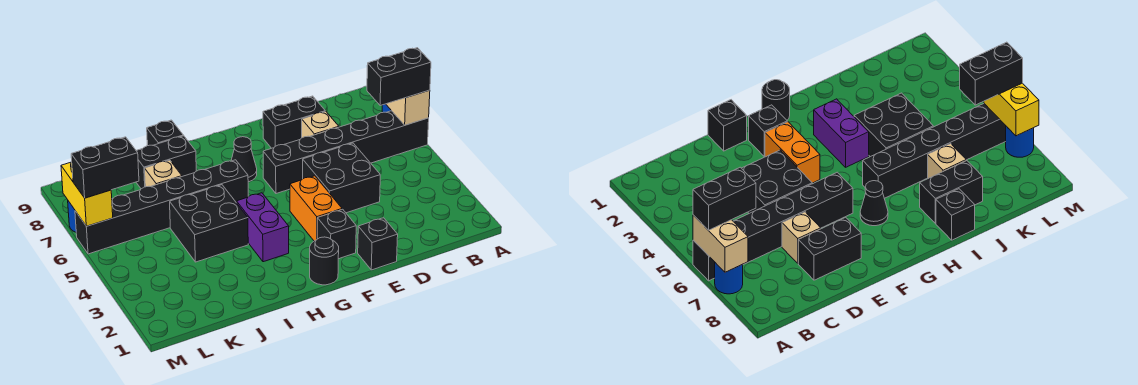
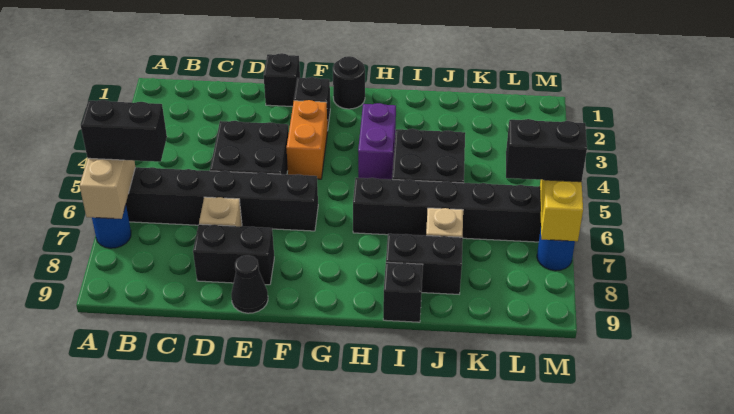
black cone G7 level 1 -> black cone E9 level 1

